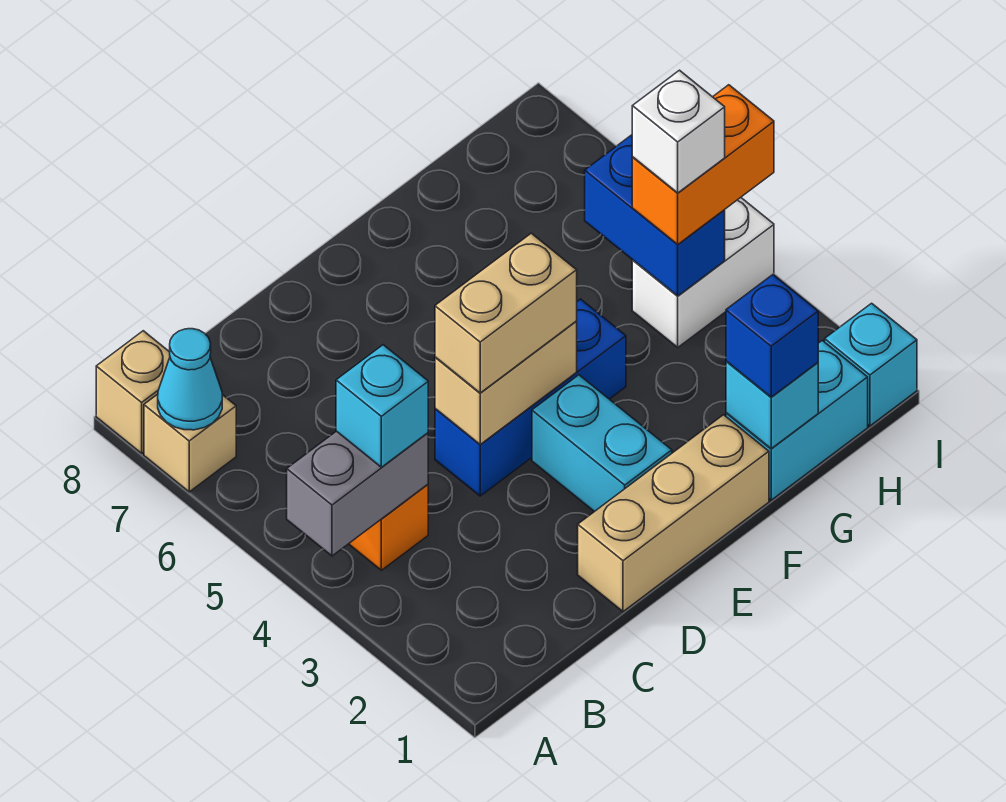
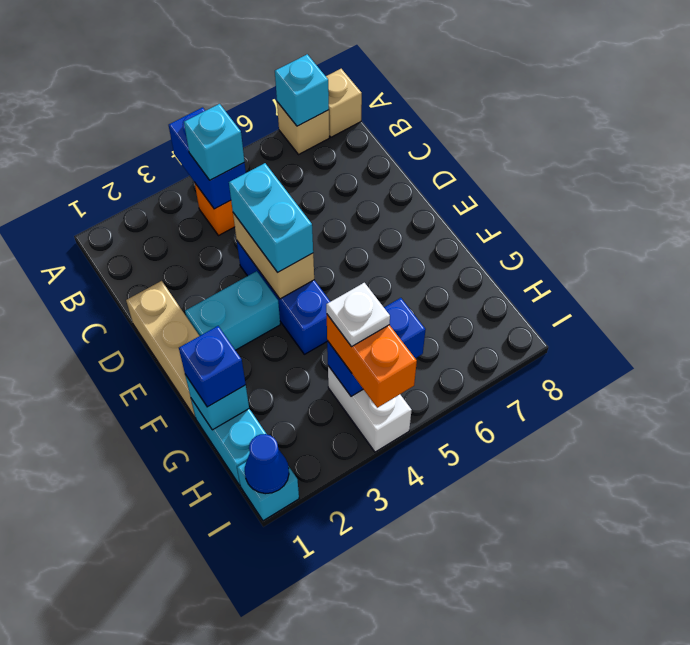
grey brick A4:B4 level 2 -> blue brick A4:B4 level 2
cyan cone A7 level 2 -> cyan brick A7 level 2
tan brick D4:E4 level 3 -> cyan brick D4:E4 level 3
white brick H4 level 4 -> white plate H4 level 4
none -> blue cone I1 level 2

